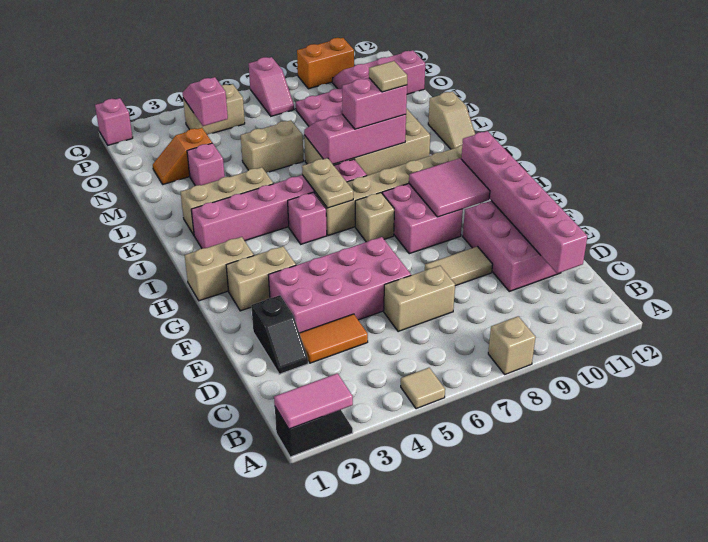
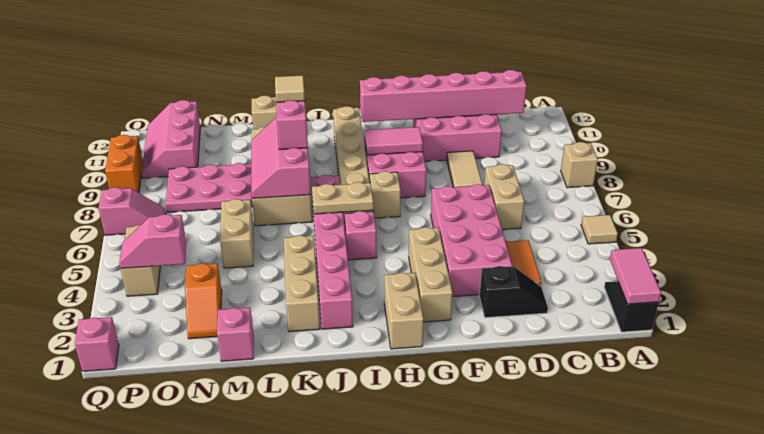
tan brick G2:G3 level 1 -> tan brick G2:G4 level 1
pink tile G9:H10 level 2 -> pink tile G9:H9 level 2
pink brick M3 level 1 -> pink brick M1 level 1

